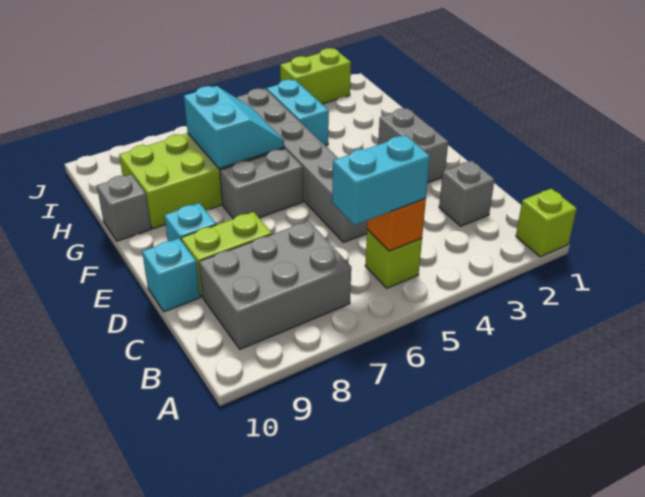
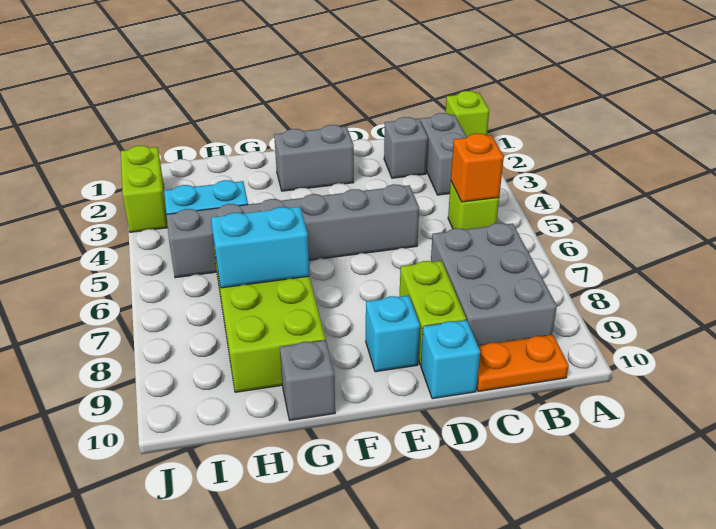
cyan brick B5:B6 level 3 -> none
none -> orange plate B10:C10 level 1
grey brick F6:F7 level 1 -> grey brick B2:B3 level 1

